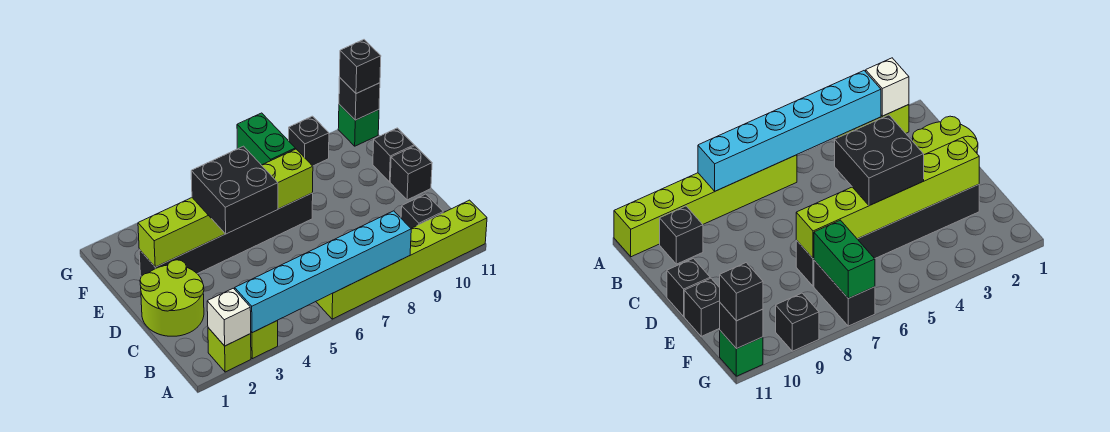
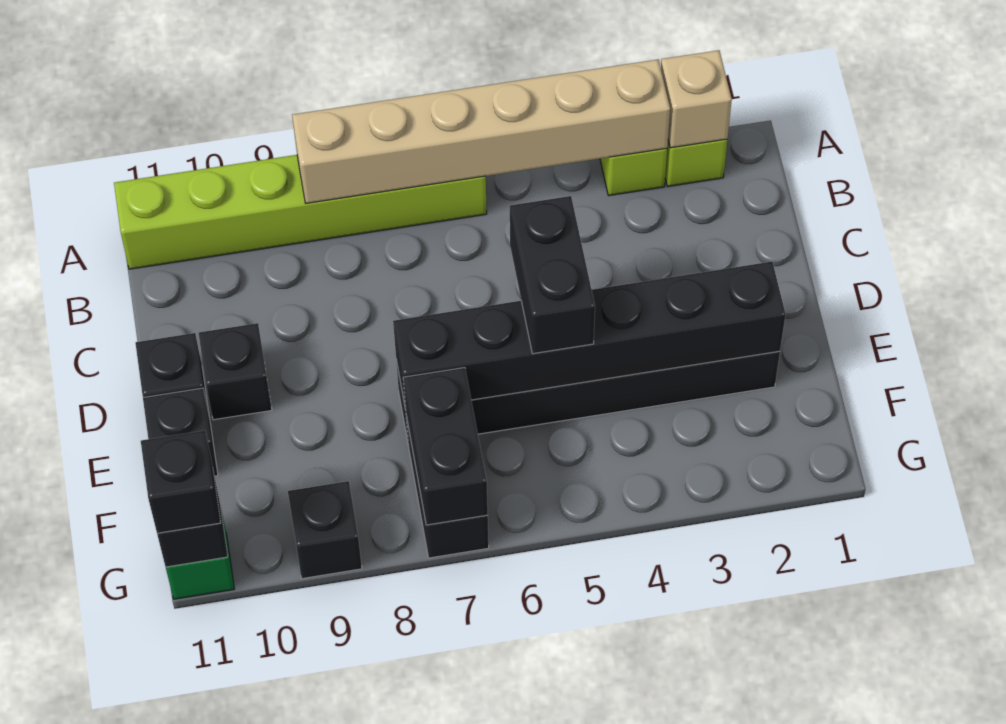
white brick A2 level 2 -> tan brick A2 level 2
cyan brick A3:A8 level 2 -> tan brick A3:A8 level 2
black brick B10 level 1 -> black brick D10 level 1
lime round brick C1:D2 level 1 -> none
black brick D4:E5 level 3 -> black brick D5:E5 level 3
lime brick E2:E7 level 2 -> black brick E2:E7 level 2
green brick F7:G7 level 2 -> black brick F7:G7 level 2

